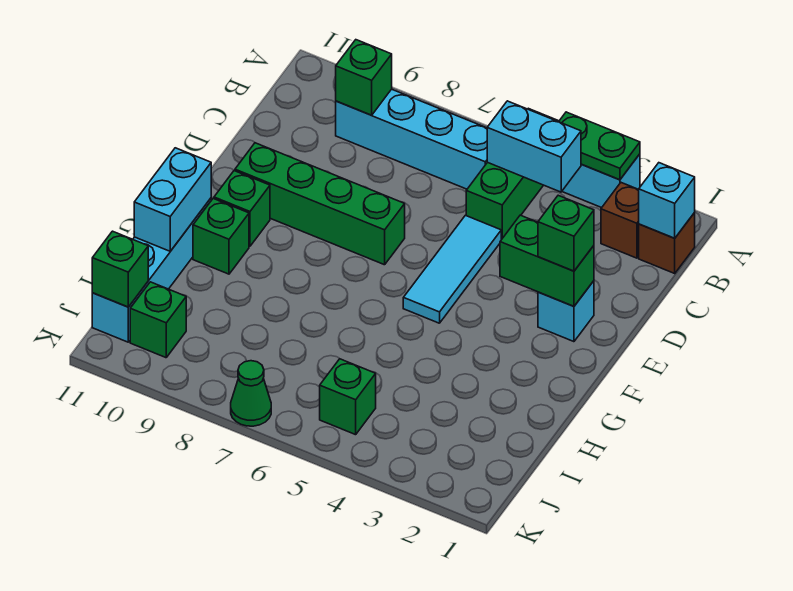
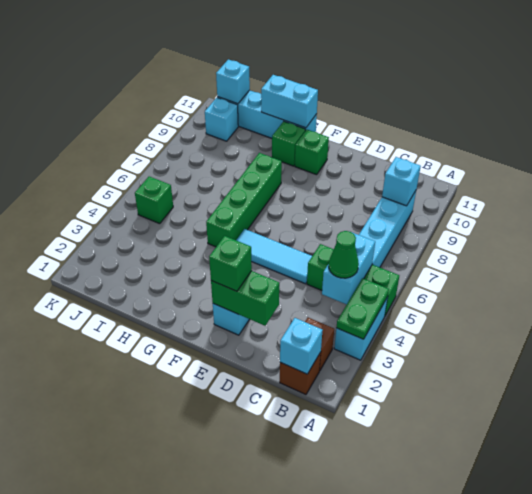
green brick B9 level 2 -> cyan brick B9 level 2
green brick E2:E3 level 2 -> green brick D2:E2 level 2
green brick E7:E10 level 1 -> green brick G5:G8 level 1
green brick J10 level 1 -> cyan brick J10 level 1
green brick J11 level 2 -> cyan brick J11 level 2
green cone K7 level 1 -> green cone B4 level 3

